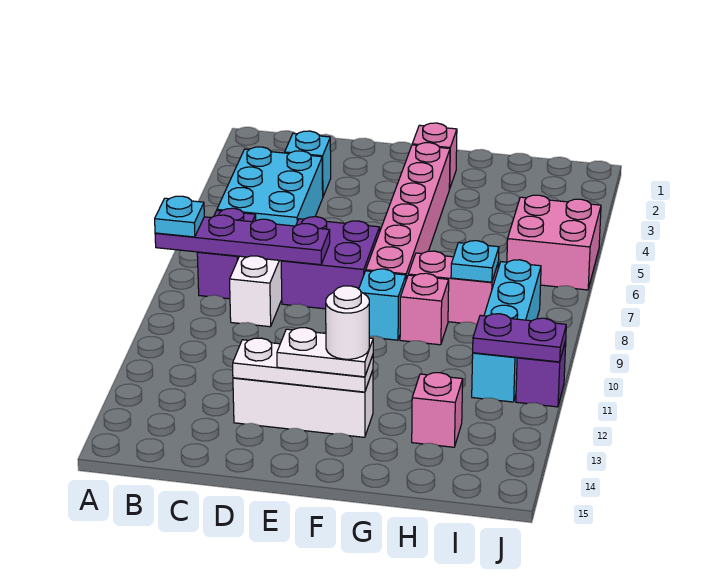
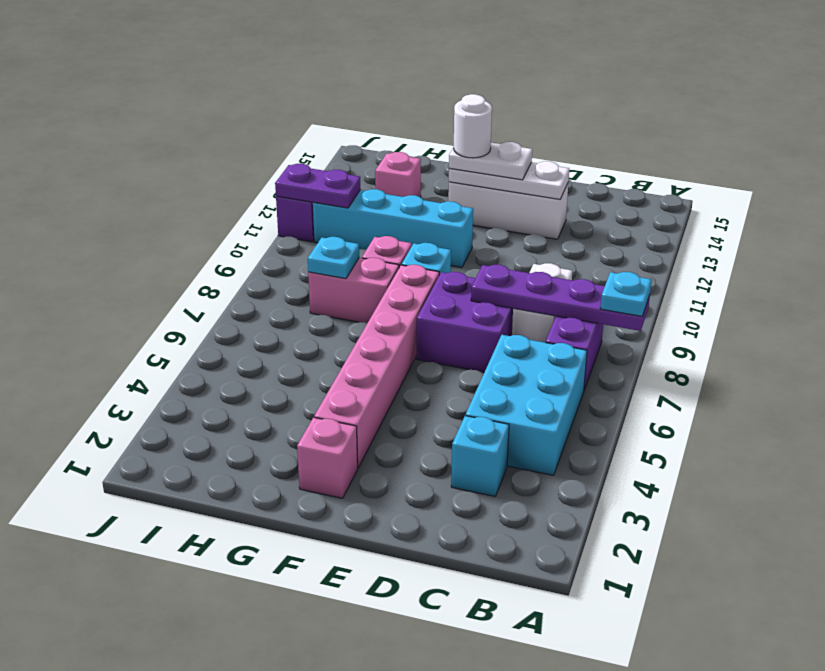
pink brick I5:J6 level 1 -> none
cyan brick I8:I11 level 1 -> cyan brick F11:I11 level 1

